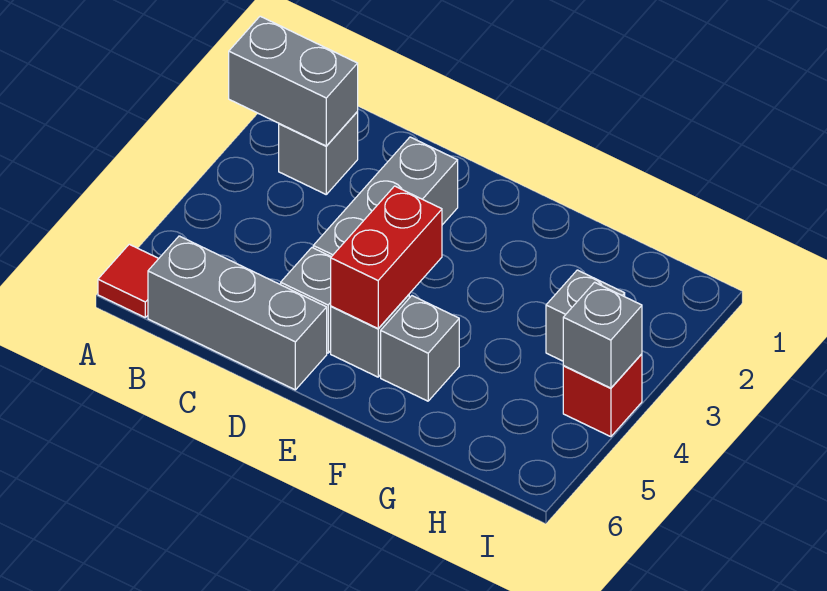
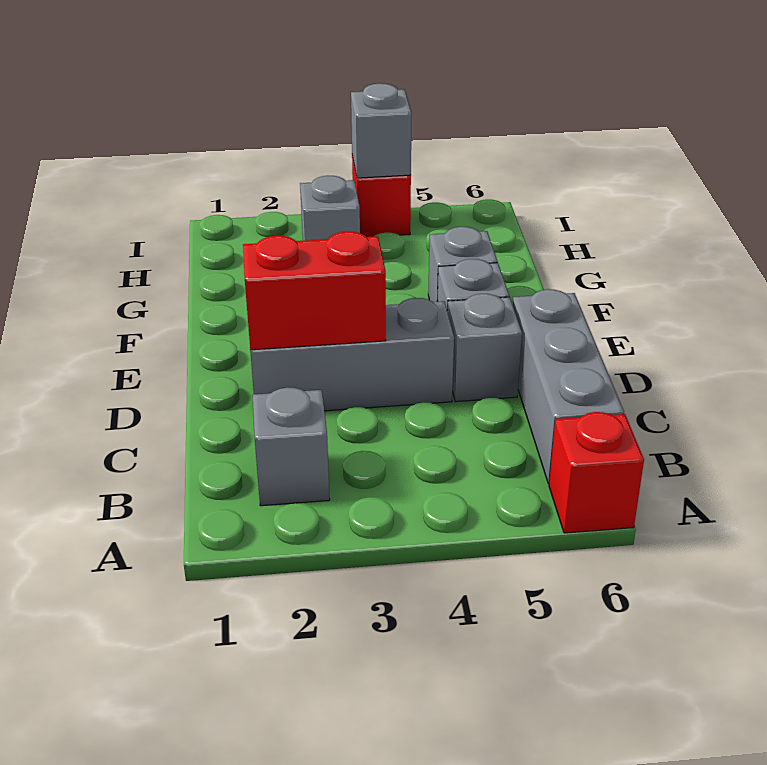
grey brick A2:B2 level 2 -> none
red tile A6 level 1 -> red brick A6 level 1
red brick E4:E5 level 2 -> red brick D2:D3 level 2

